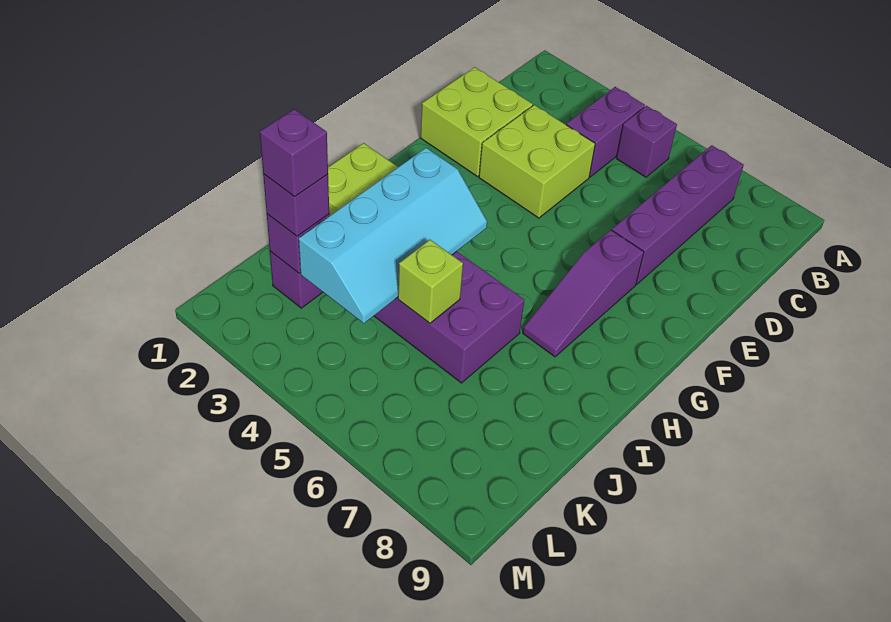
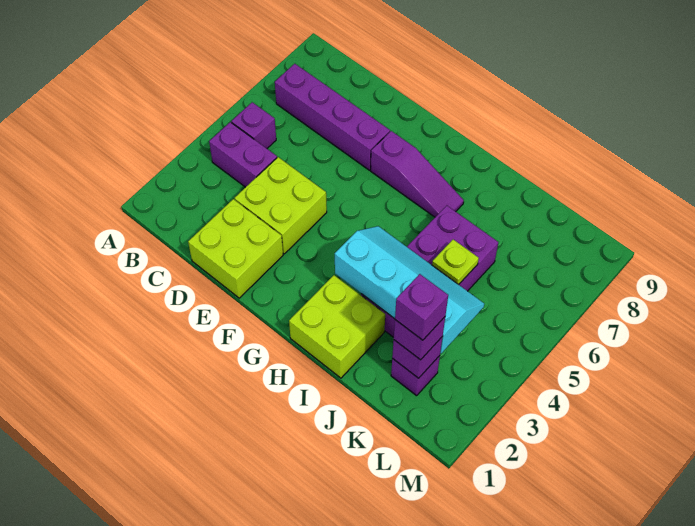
lime brick J5 level 2 -> lime plate J5 level 2

